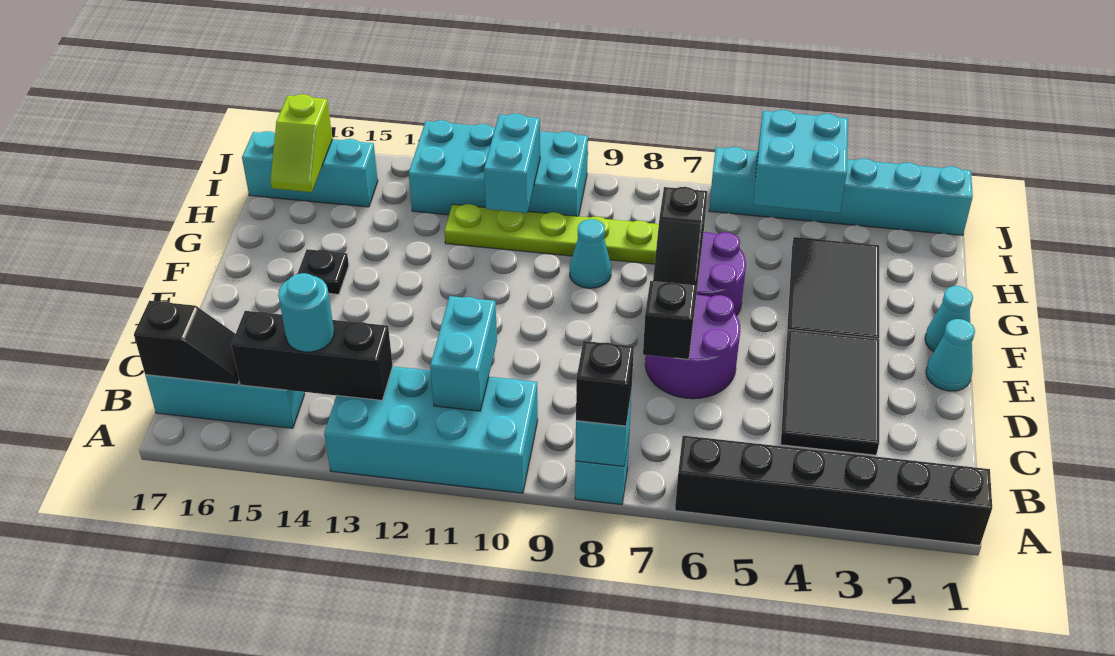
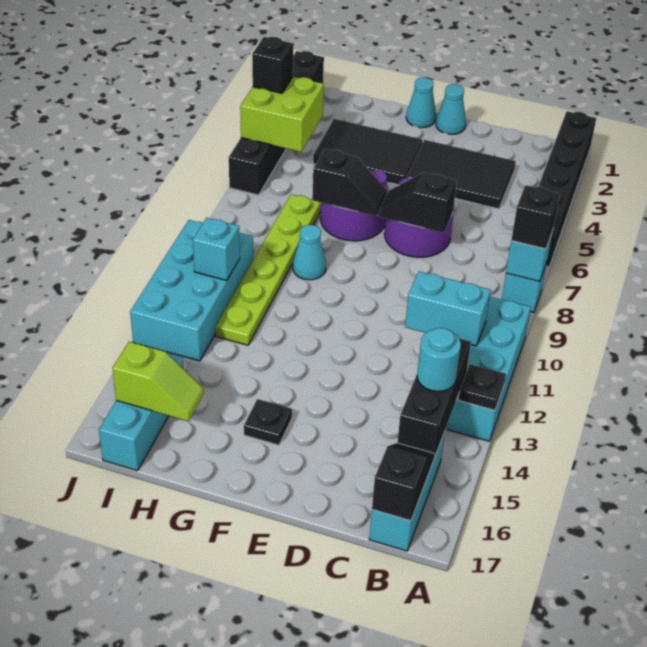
none -> black plate A13 level 2
cyan brick H11:I11 level 2 -> cyan brick I11 level 2
cyan brick I4:J5 level 2 -> lime brick I4:J5 level 2
cyan brick J1:J6 level 1 -> black brick J1:J6 level 1
none -> black brick J4 level 3

